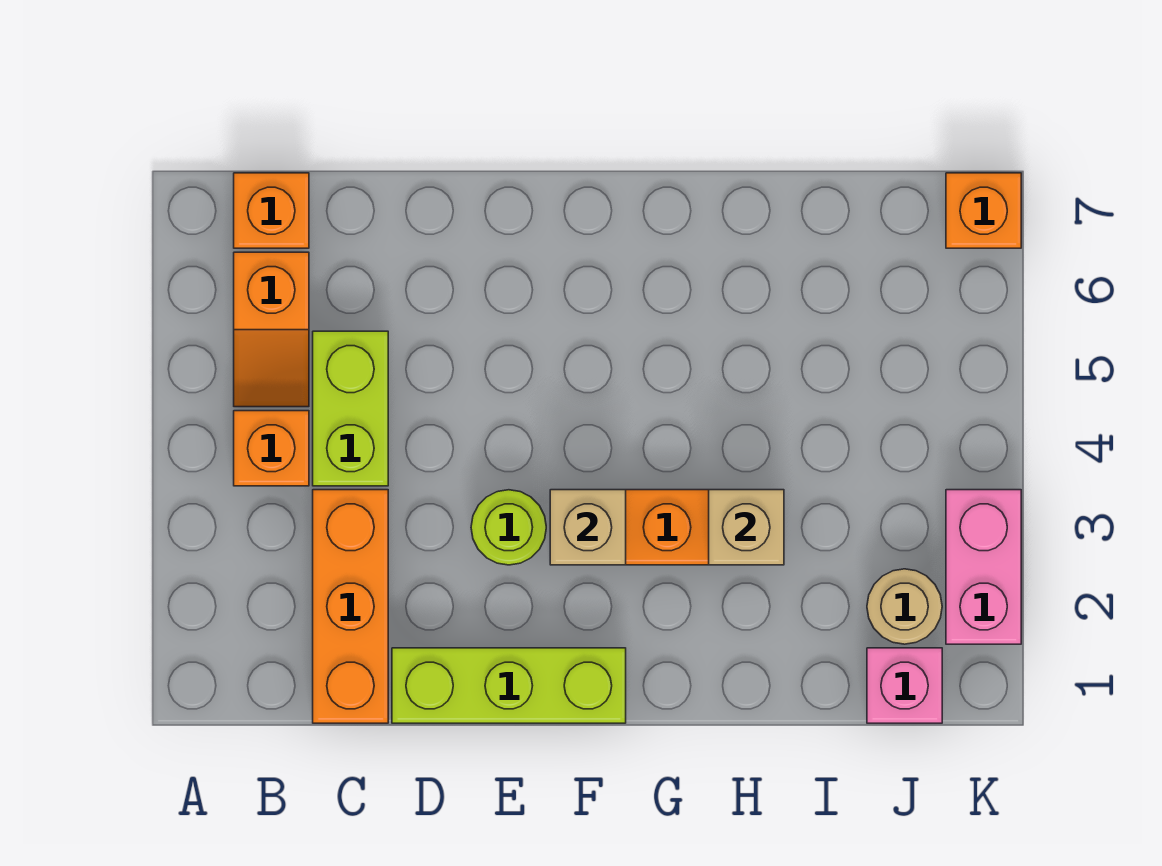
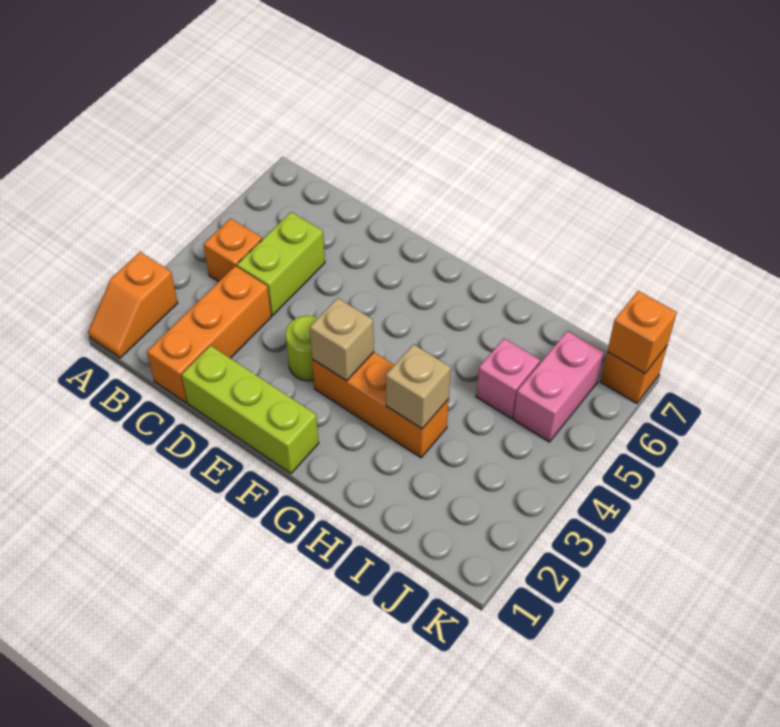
orange slope B5:B6 level 1 top 6 -> orange slope A1:A2 level 1 top 2
orange brick B7 level 1 -> orange brick K7 level 2
pink brick J1 level 1 -> pink brick I5 level 1
tan round brick J2 level 1 -> none
pink brick K2:K3 level 1 -> pink brick J5:J6 level 1

